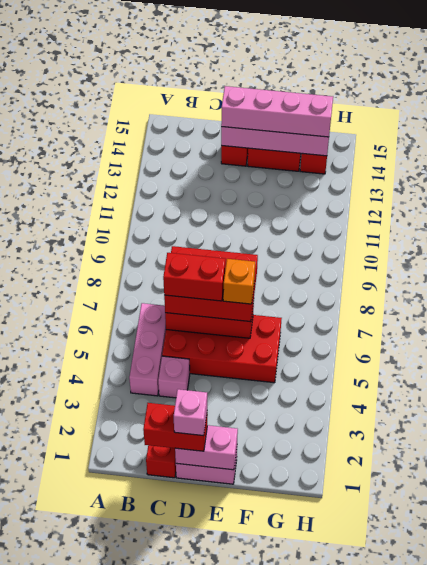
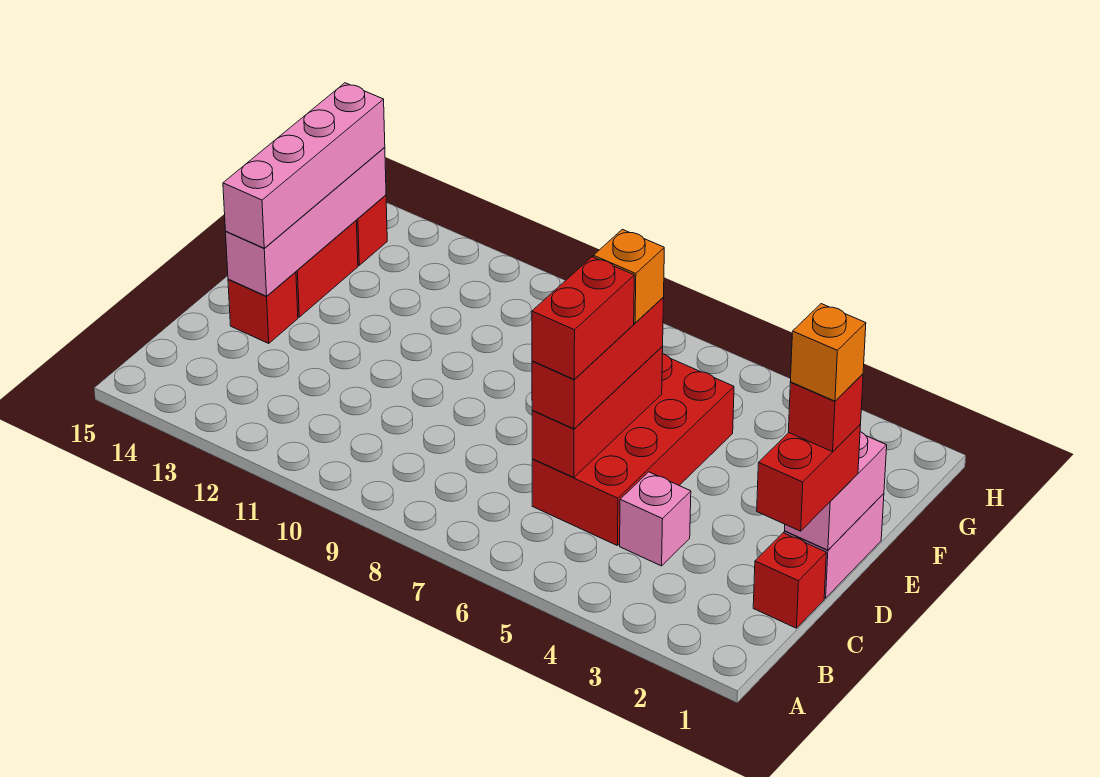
pink brick B4:B6 level 1 -> none
red brick C6:E7 level 3 -> red brick C6:E6 level 3
pink brick D1 level 4 -> red brick D1 level 4
none -> orange brick D1 level 5

